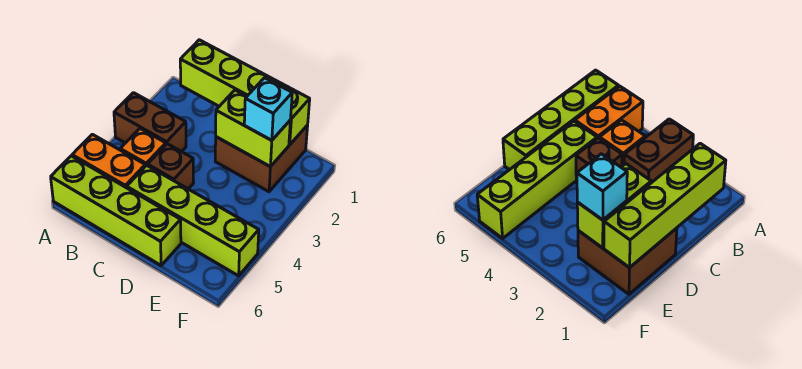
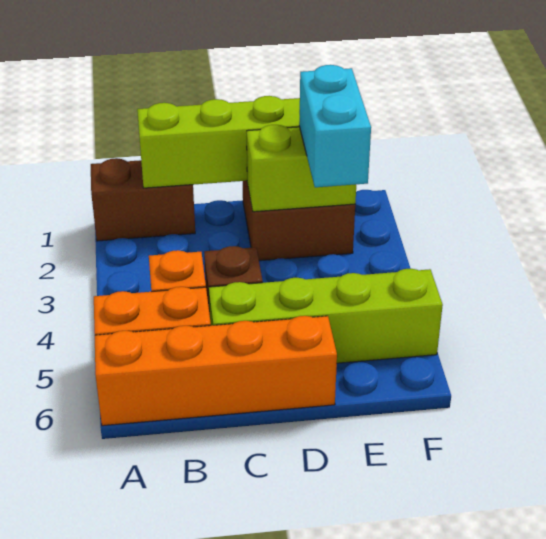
brown brick A3:B3 level 1 -> brown brick A1:B1 level 1
lime brick A6:D6 level 1 -> orange brick A6:D6 level 1
cyan brick E2 level 3 -> cyan brick E2:E3 level 3

